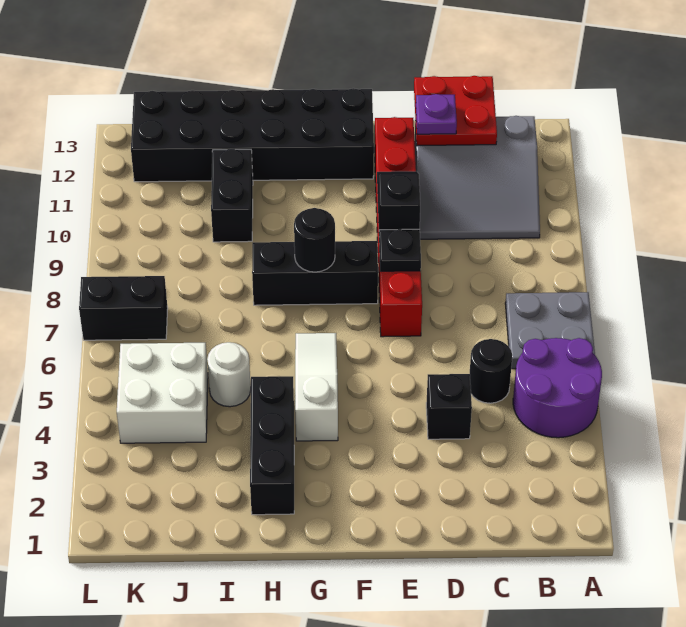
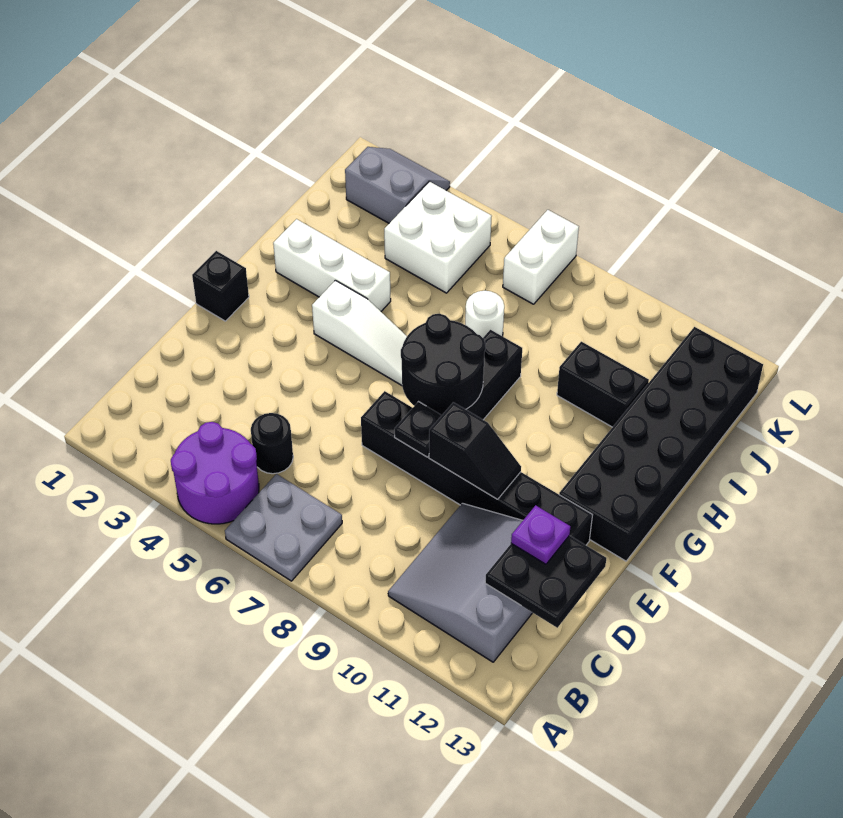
red plate C12:D13 level 2 -> black plate C12:D13 level 2
black brick D4 level 1 -> black brick F1 level 1
red brick E7:E12 level 1 -> black brick E7:E12 level 1
black round brick G8 level 2 -> black round brick F7:G8 level 2
black brick H2:H4 level 1 -> white brick H2:H4 level 1
white round brick I5 level 1 -> white round brick I7 level 1
none -> grey slope K2:L3 level 1 top K
black brick K7:L7 level 1 -> white brick K7:L7 level 1

